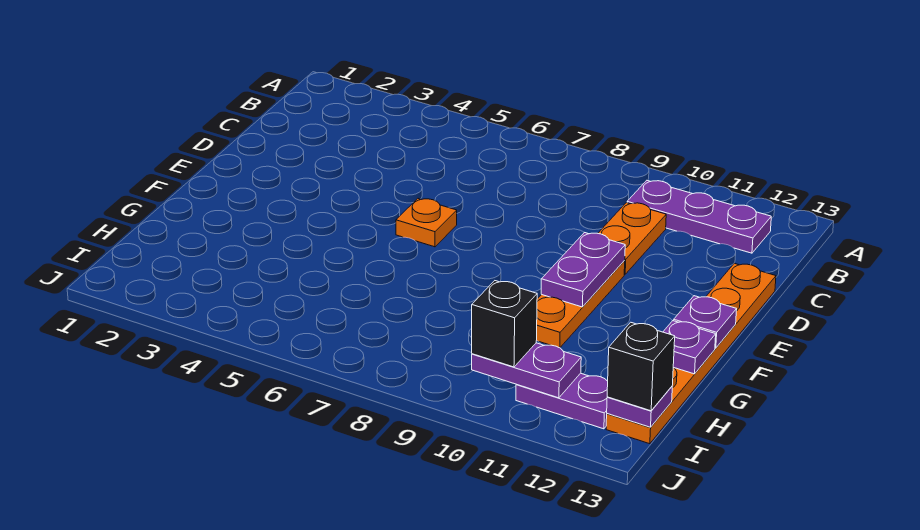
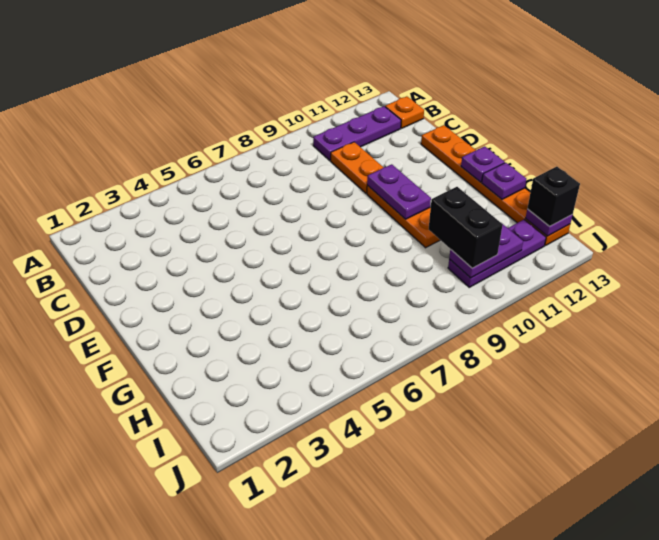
orange plate E6 level 1 -> orange plate B13 level 1
black brick I10 level 3 -> black brick H10:I10 level 3
purple plate I11:I12 level 1 -> purple plate I10:I12 level 1

